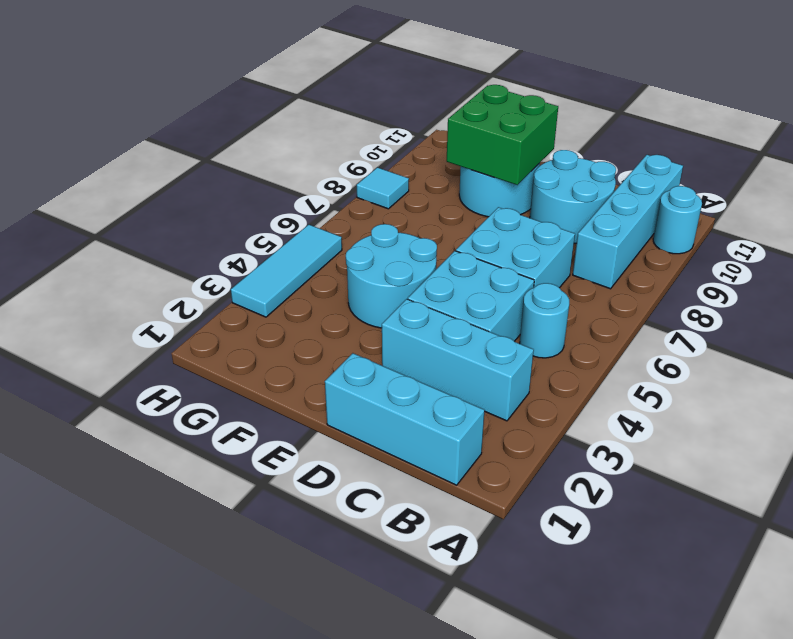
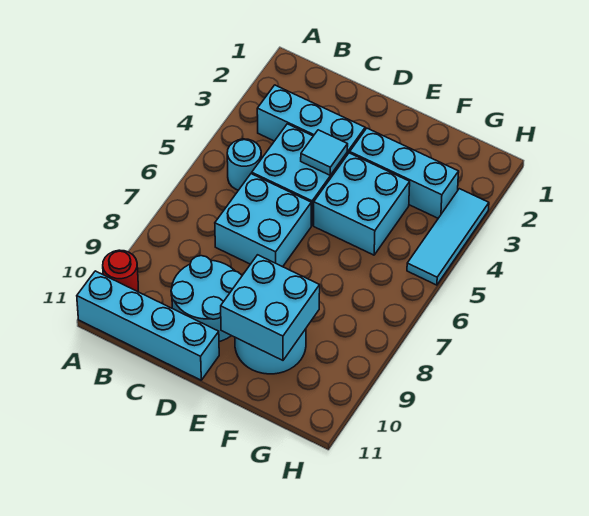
cyan round brick A10 level 1 -> red round brick A10 level 1
cyan brick B1:D1 level 1 -> cyan brick E3:G3 level 1
cyan brick B8:B11 level 1 -> cyan brick A11:D11 level 1
cyan round brick E4:F5 level 1 -> cyan brick E4:F5 level 1
green brick E9:F10 level 2 -> cyan brick E9:F10 level 2
cyan tile H8 level 1 -> cyan tile D4 level 2

